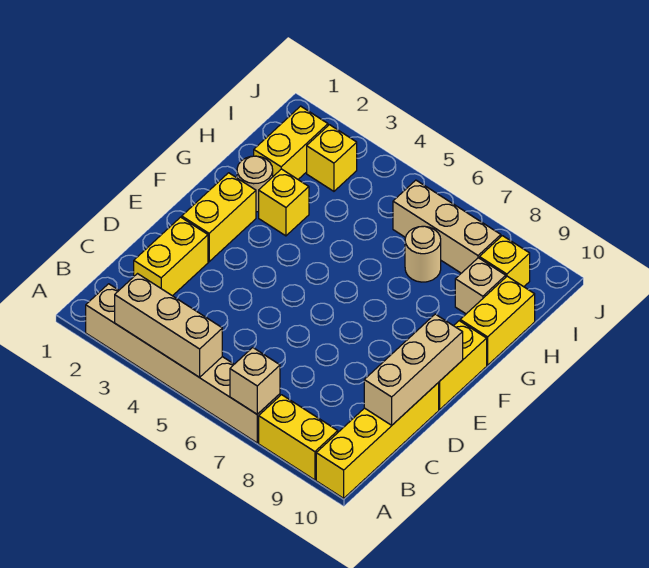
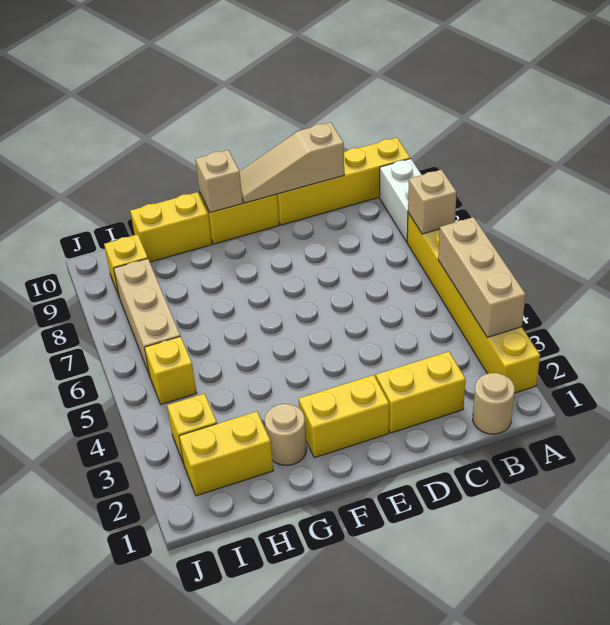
tan brick A2:A7 level 1 -> yellow brick A2:A7 level 1
yellow brick A8:A9 level 1 -> white brick A8:A9 level 1
tan brick C10:E10 level 2 -> tan slope C10:E10 level 2 top C
yellow brick G3 level 1 -> yellow brick I5 level 1
tan round brick H7 level 1 -> tan round brick B1 level 1
tan brick H9 level 1 -> tan brick F10 level 2

